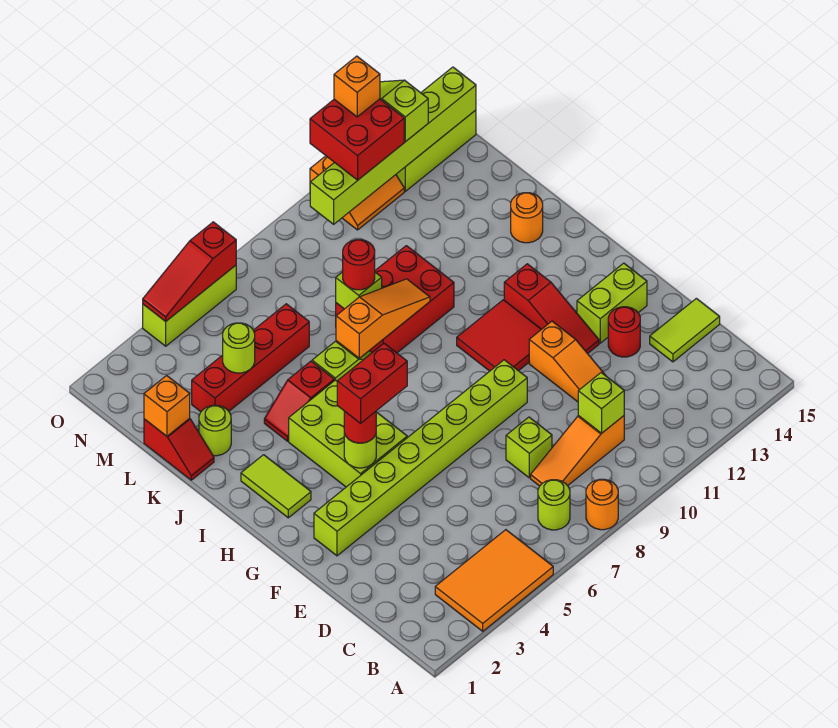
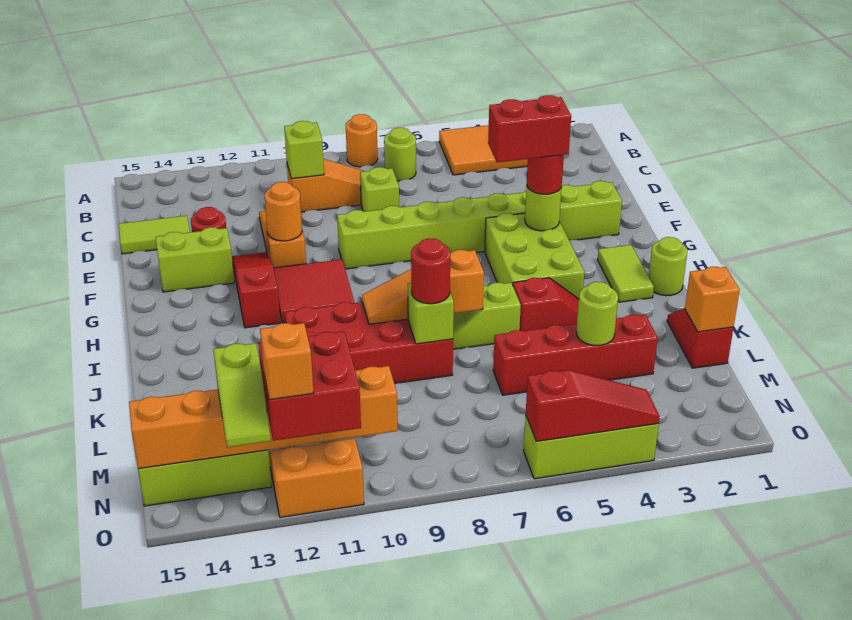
red brick J8:K10 level 1 -> red brick J8:K11 level 1
orange round brick J14 level 1 -> orange round brick F11 level 2
lime round brick K2 level 1 -> lime round brick I1 level 1
lime brick N10:N15 level 2 -> orange brick N10:N15 level 2

